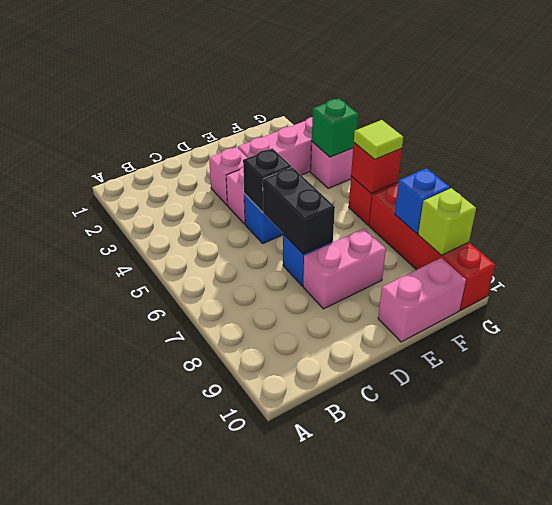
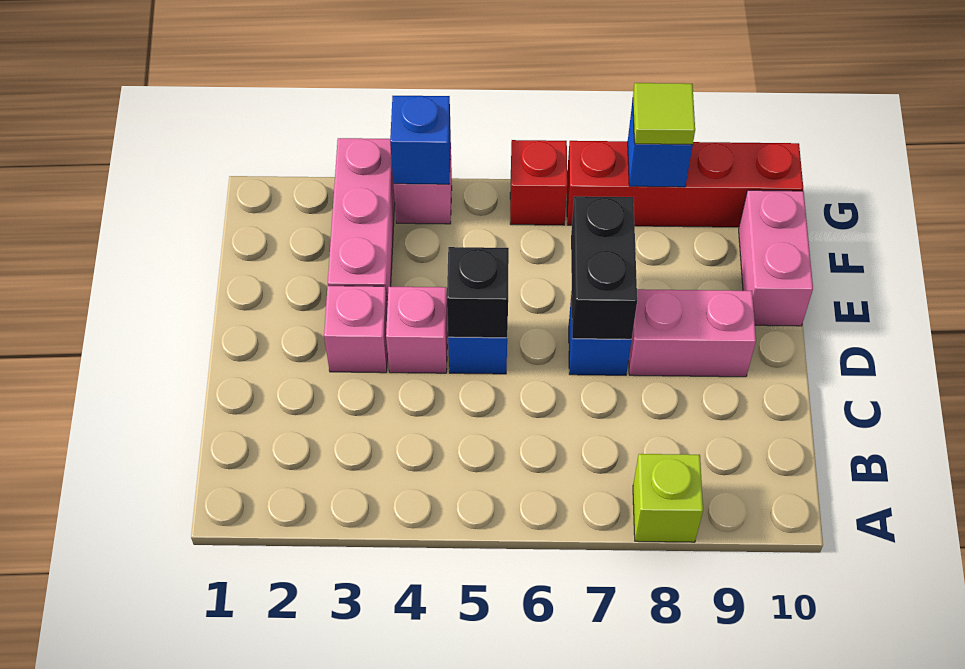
black brick D6:D7 level 2 -> black brick D7:E7 level 2
pink brick D8:E8 level 1 -> pink brick D8:D9 level 1
green brick G4 level 2 -> blue brick G4 level 2
red brick G6 level 2 -> none
lime tile G6 level 3 -> lime tile G8 level 3
lime brick G9 level 2 -> lime brick A8 level 1

